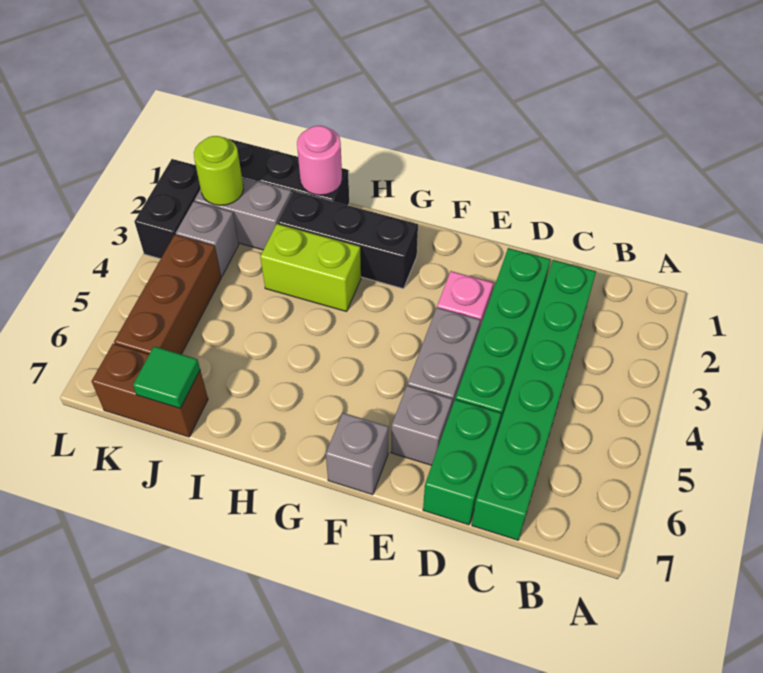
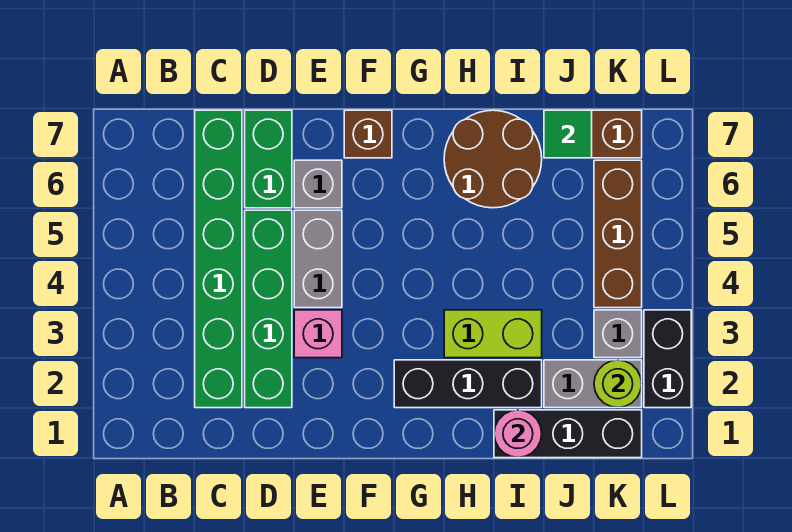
grey brick F7 level 1 -> brown brick F7 level 1
none -> brown round brick H6:I7 level 1

